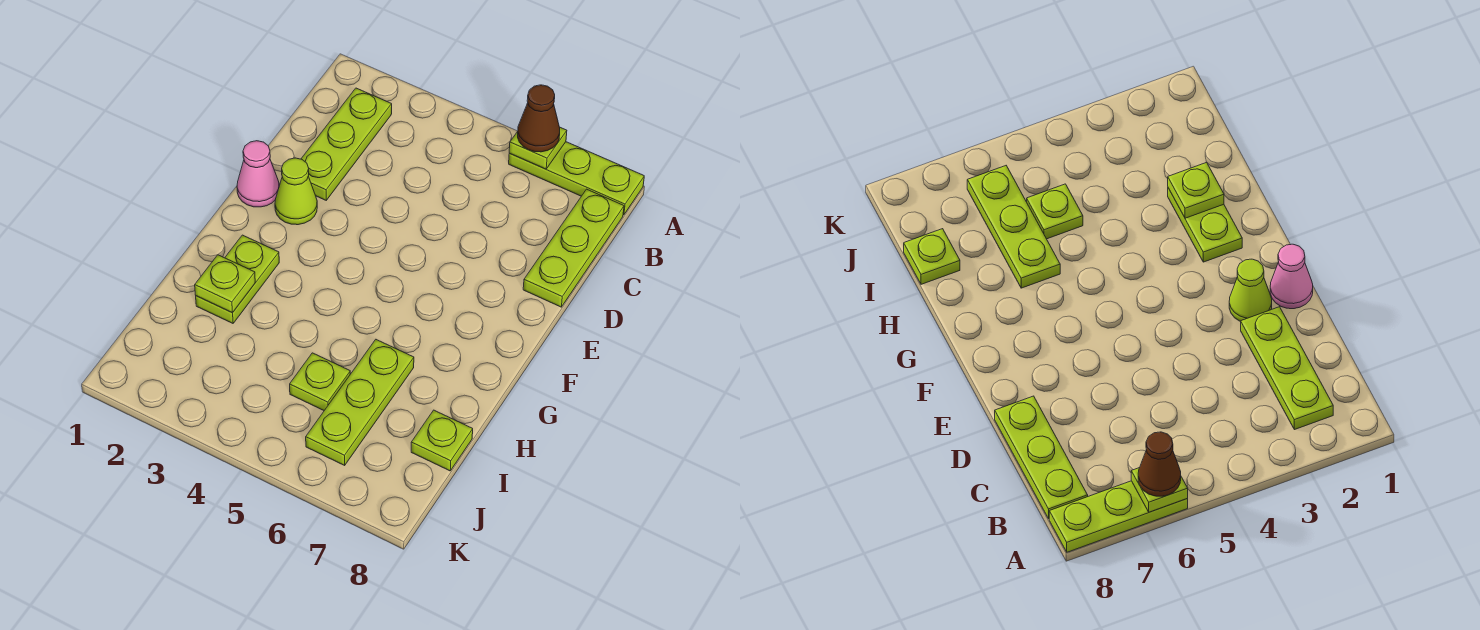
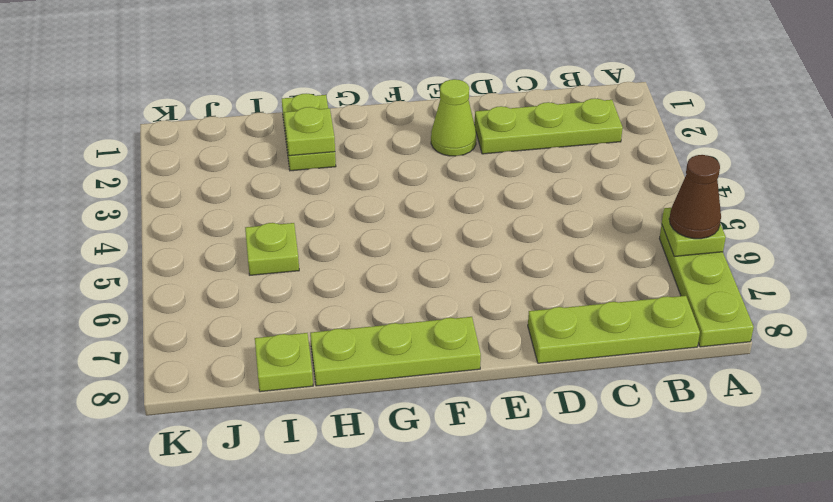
pink cone E1 level 1 -> none
lime plate G2:H2 level 1 -> lime plate H1:H2 level 1
lime plate H6:J6 level 1 -> lime plate F8:H8 level 1

